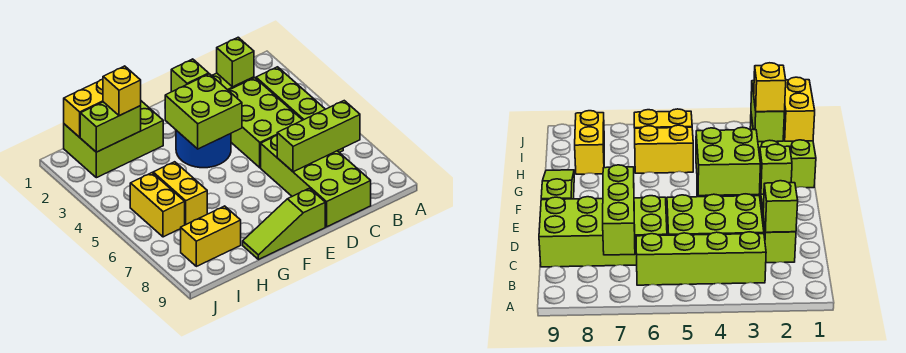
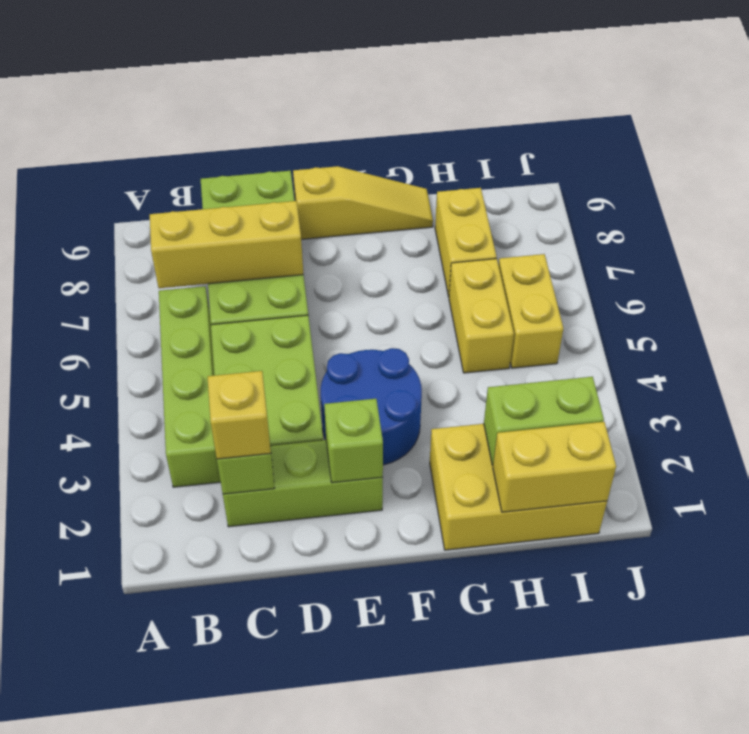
lime brick B7:D7 level 2 -> yellow brick B7:D7 level 2
lime brick E3:F4 level 2 -> none
lime slope E9:G9 level 1 top E -> yellow slope E9:G9 level 1 top E
lime brick G1:I2 level 1 -> yellow brick G1:I2 level 1
yellow brick H2 level 3 -> yellow brick C2 level 3
yellow brick H8:I8 level 1 -> yellow brick H7:H8 level 1

